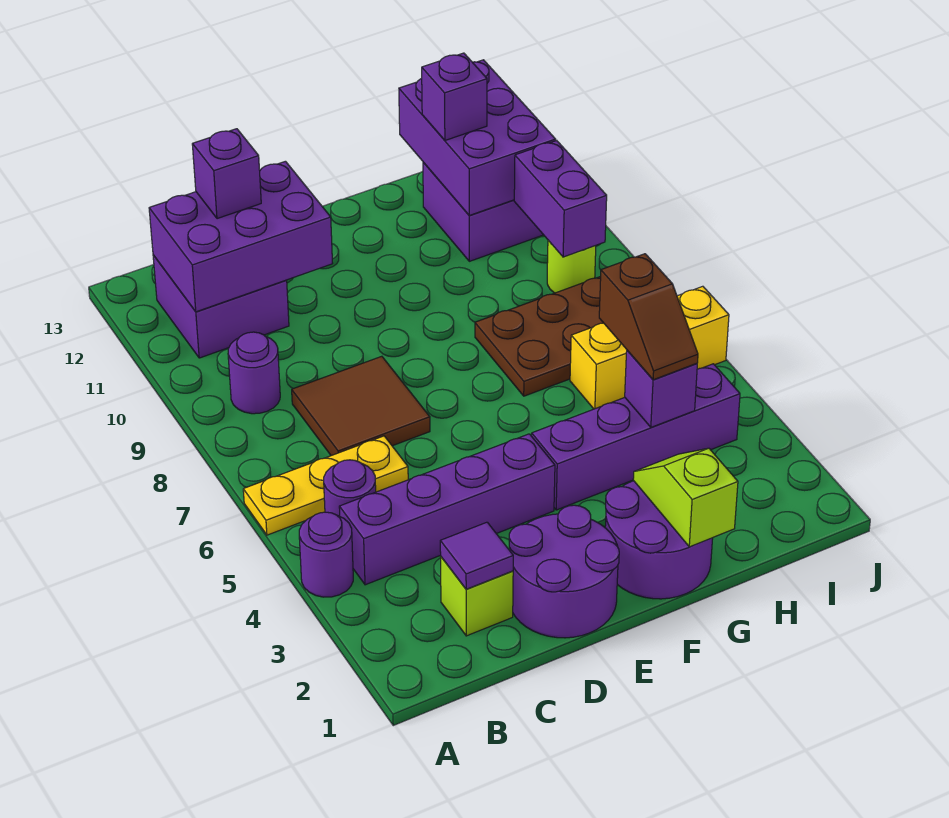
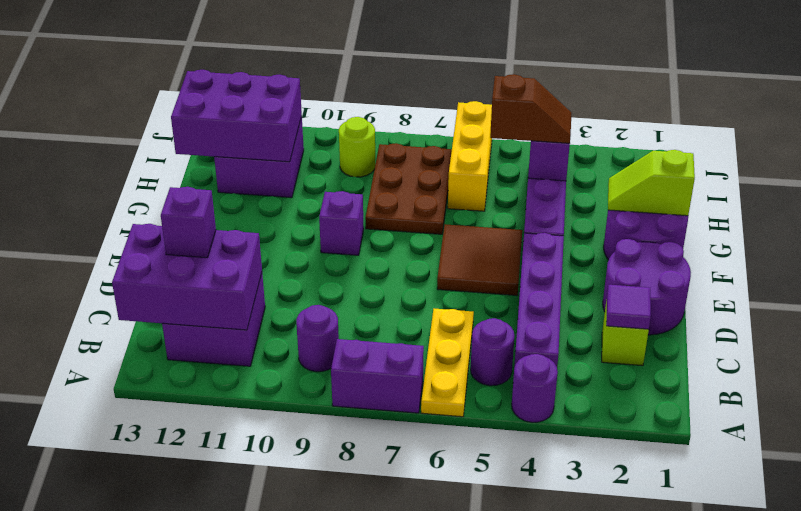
purple brick B11:D12 level 2 -> purple brick B11:C13 level 2
brown tile C7:D8 level 1 -> brown tile E5:F6 level 1
purple brick H12 level 3 -> purple brick F9 level 1
purple brick I9:I10 level 2 -> purple brick A7:A8 level 1

